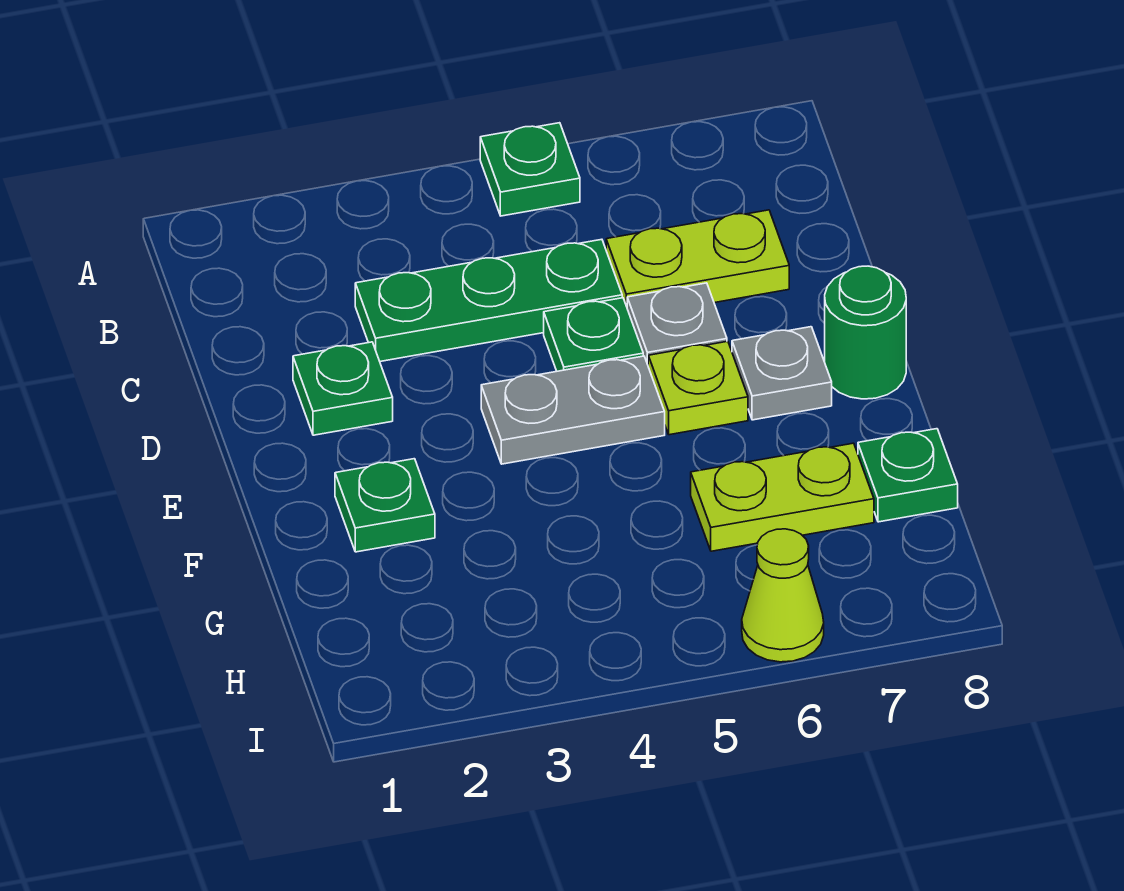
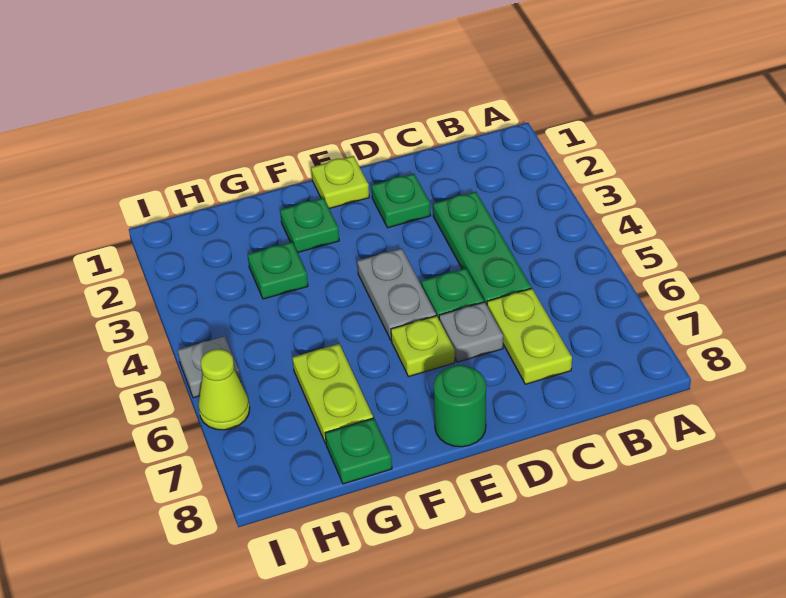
green plate A5 level 1 -> green plate G3 level 1
none -> lime plate E1 level 1
grey plate E7 level 1 -> grey plate I5 level 1

